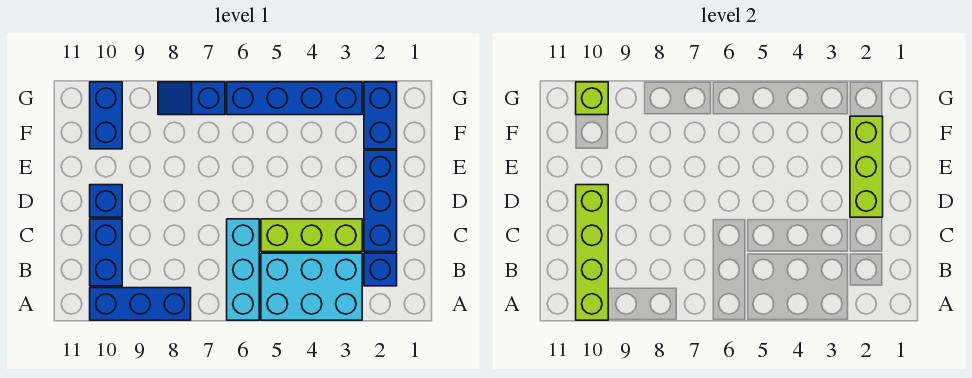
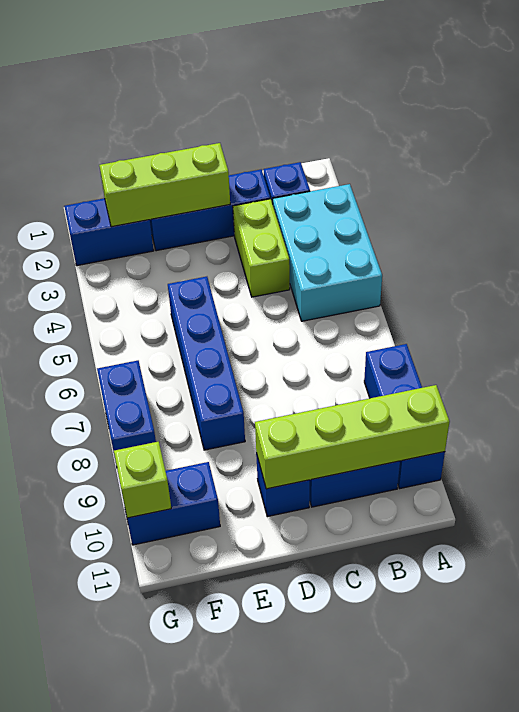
cyan brick A6:C6 level 1 -> none
lime brick C3:C5 level 1 -> lime brick C3:C4 level 1
blue brick G3:G6 level 1 -> blue brick E5:E8 level 1
blue slope G7:G8 level 1 top 7 -> blue brick G7:G8 level 1

